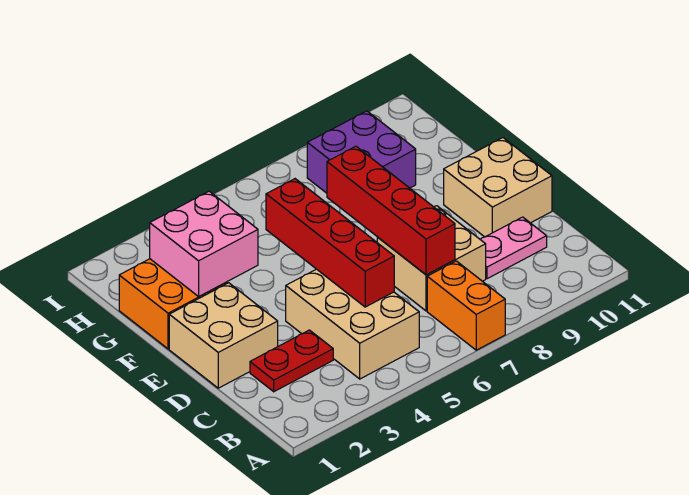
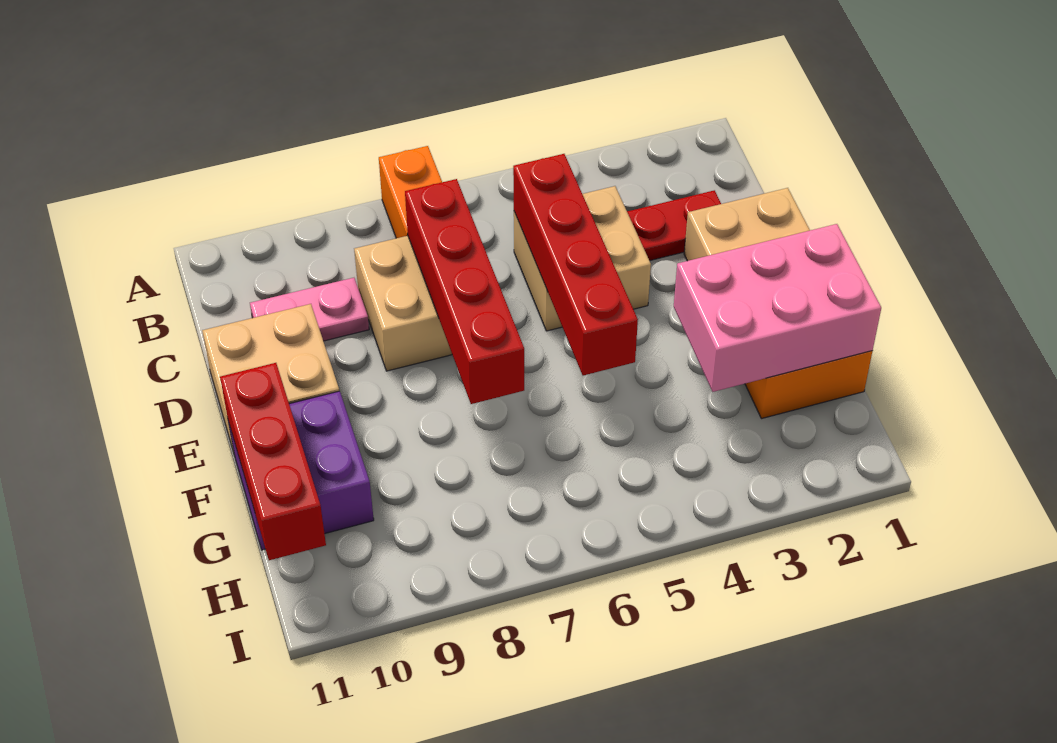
tan brick B4:D5 level 1 -> tan brick C4:D5 level 1
pink brick F2:G3 level 2 -> pink brick F1:G3 level 2
none -> red brick F11:H11 level 2
purple brick G8:H9 level 1 -> purple brick F10:G11 level 1

